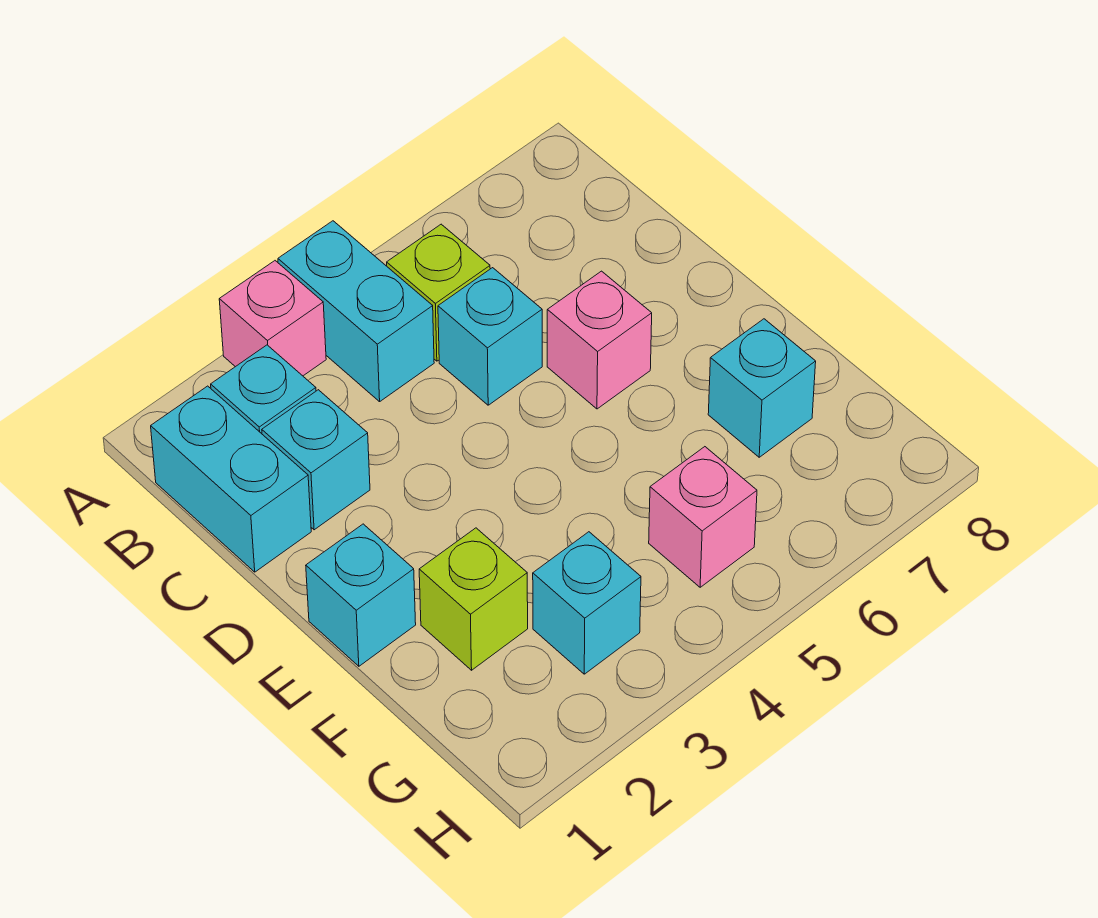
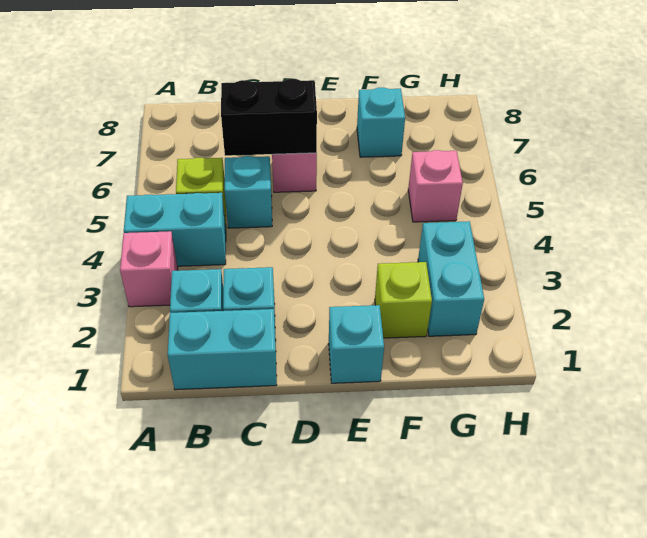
none -> black brick C6:D6 level 2
cyan brick G3 level 1 -> cyan brick G2:G3 level 1

